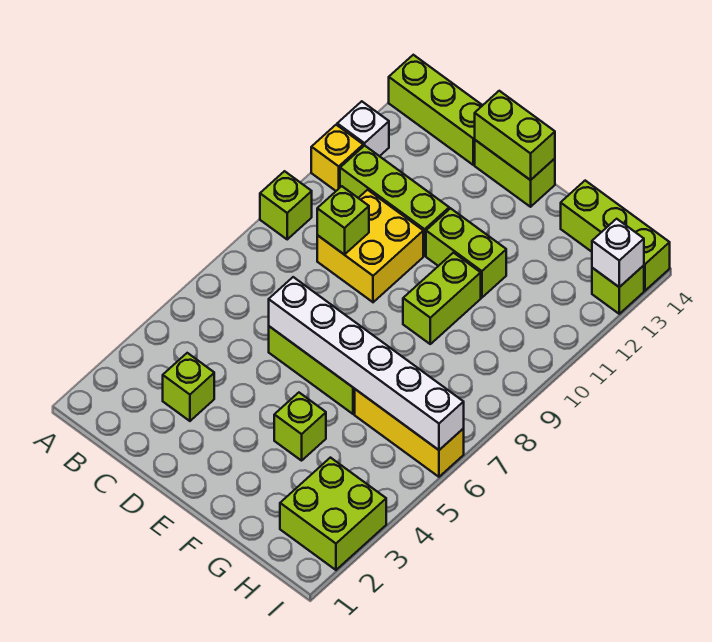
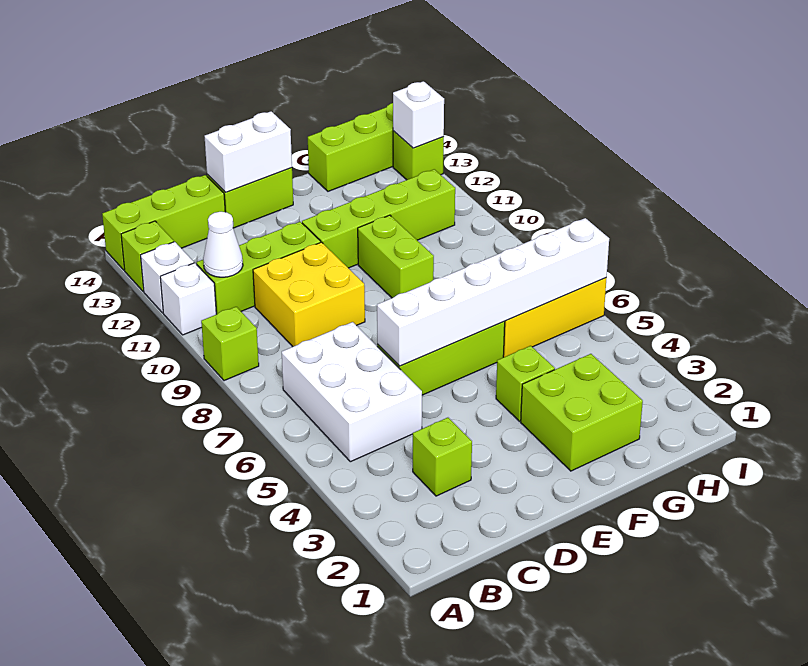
yellow brick A11 level 1 -> white brick A11 level 1
none -> white brick B5:C7 level 1
none -> white cone B11 level 2
lime brick C9 level 2 -> lime brick A13 level 1
lime brick D14:E14 level 2 -> white brick D14:E14 level 2
lime brick E11:F11 level 1 -> lime brick E11:H11 level 1
lime brick H2:I3 level 1 -> lime brick F2:G3 level 1

